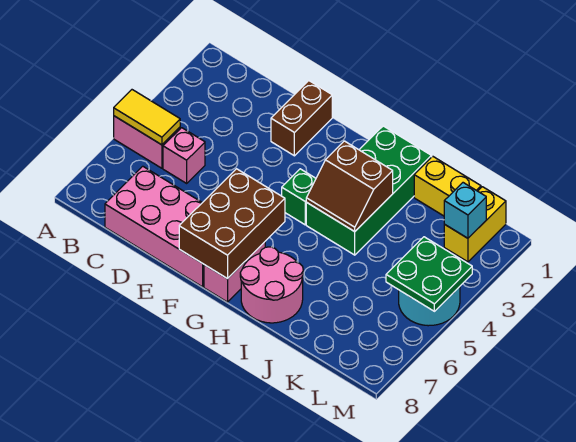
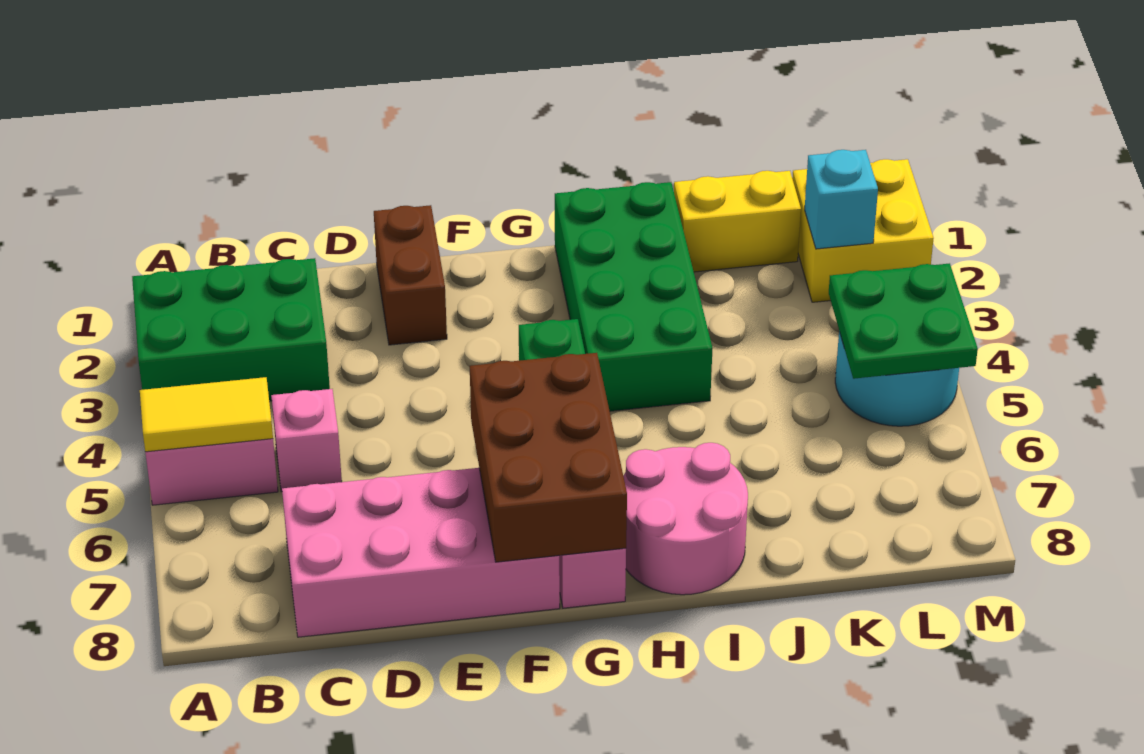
none -> green brick A2:C3 level 1
brown slope H3:I4 level 2 top 3 -> none
yellow brick L1:L2 level 1 -> yellow brick L1:M2 level 1

